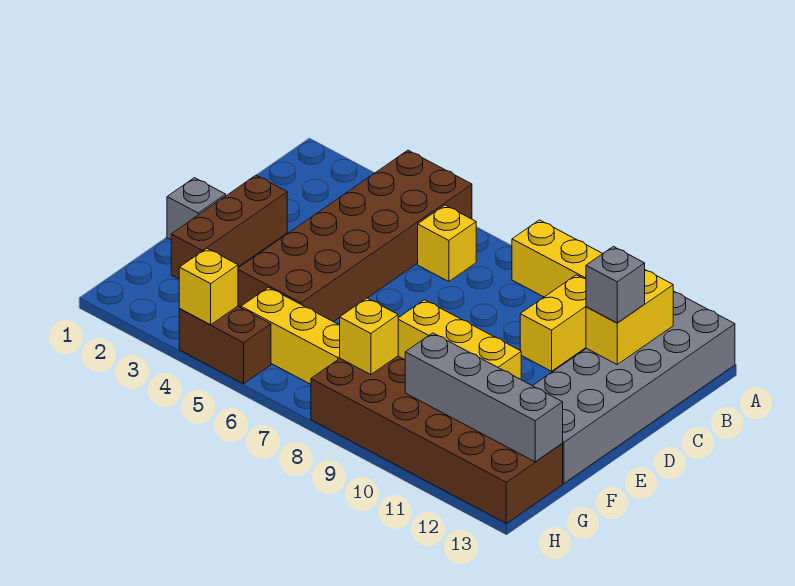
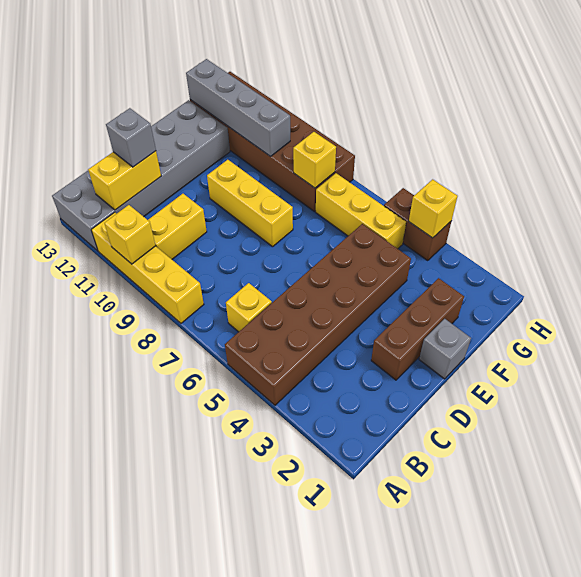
none -> yellow brick A10 level 2

